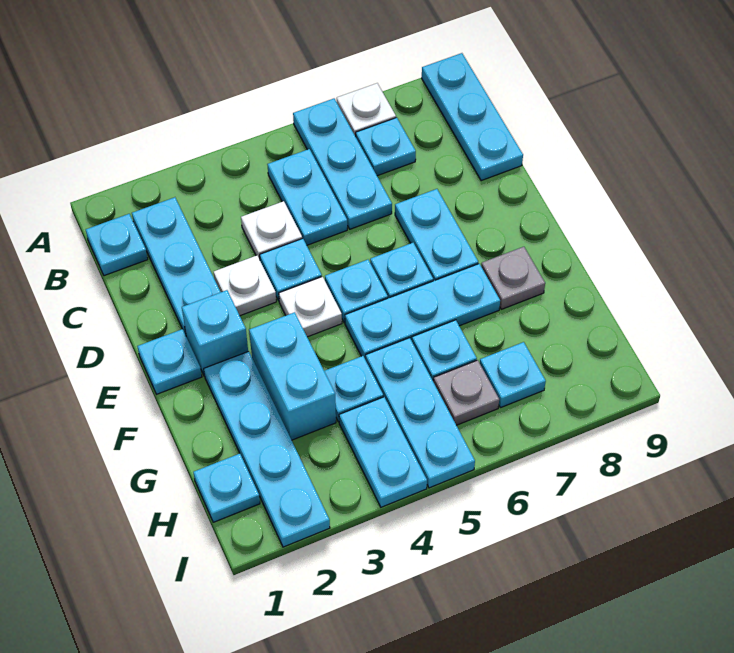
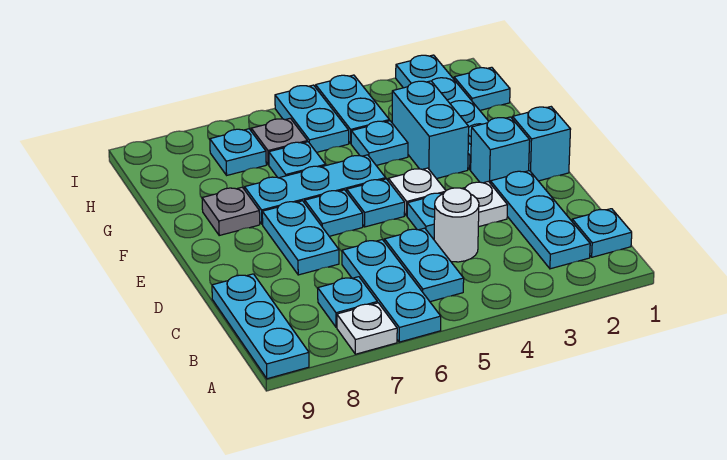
white plate C4 level 1 -> white round brick C4 level 1
cyan plate E1 level 1 -> cyan brick E1 level 1
cyan plate G5:I5 level 1 -> cyan plate H5:I5 level 1

